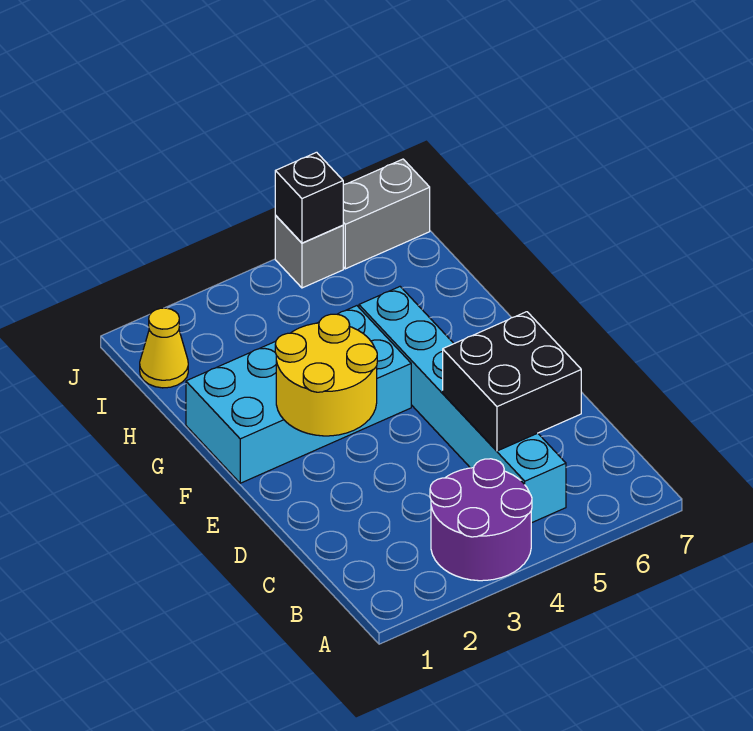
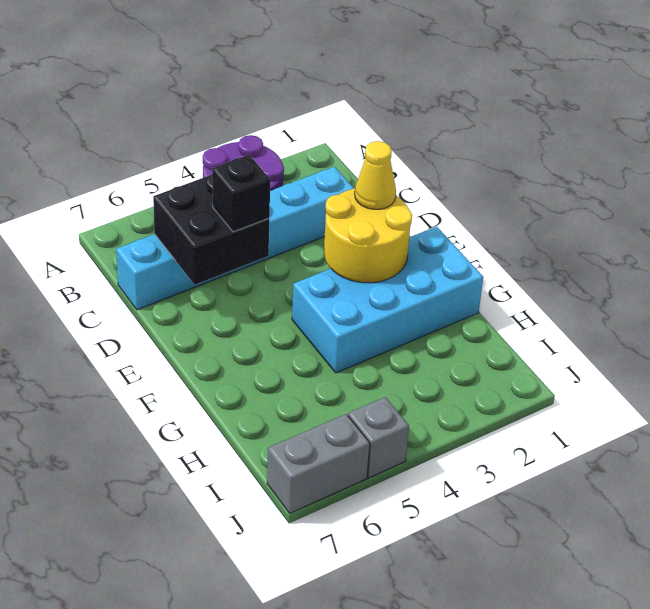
cyan brick B5:G5 level 1 -> cyan brick C2:C7 level 1
yellow cone I1 level 1 -> yellow cone E2 level 3
black brick J5 level 2 -> black brick D5 level 3

